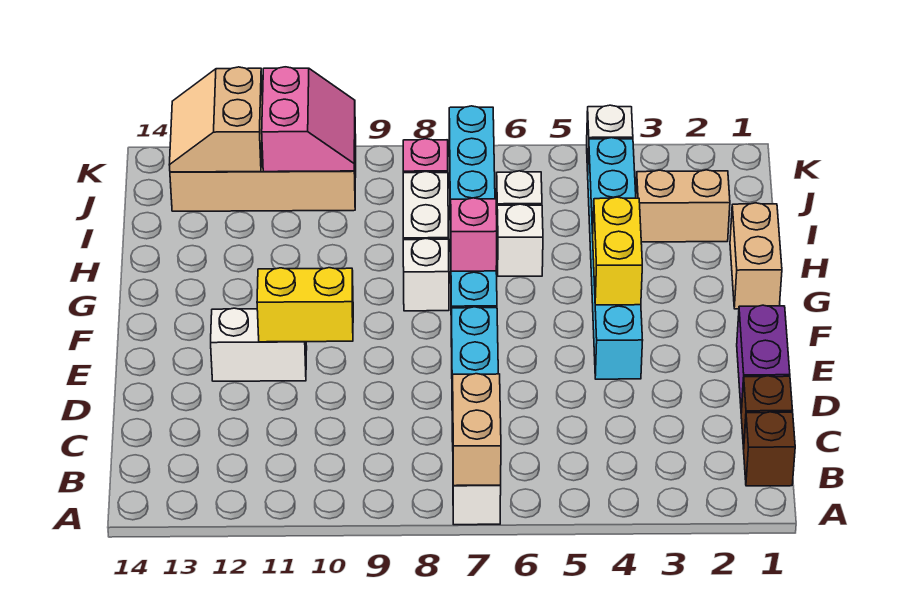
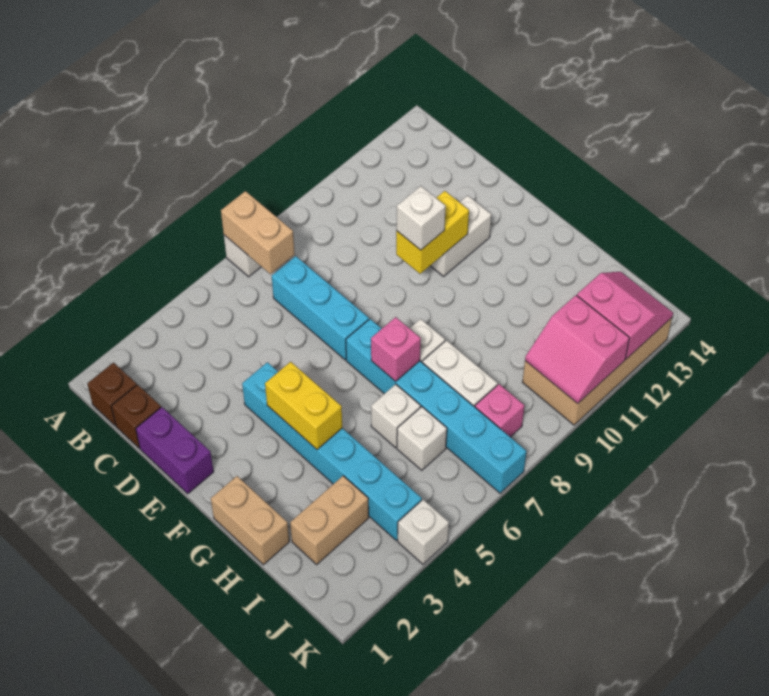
none -> white brick E10 level 3
tan slope J12:K13 level 2 top 12 -> pink slope J12:K13 level 2 top 12

